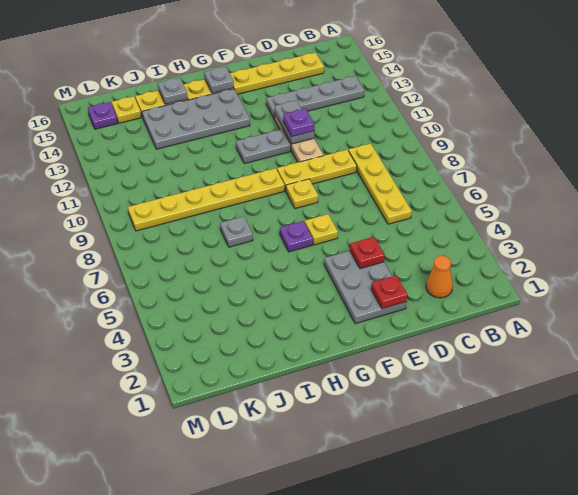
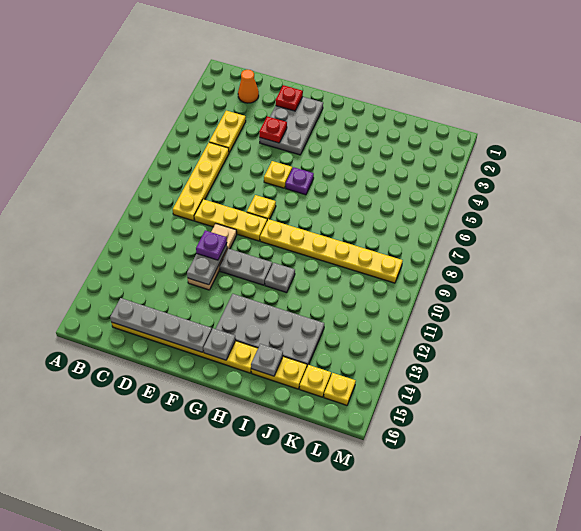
grey plate B13:E13 level 1 -> grey plate C15:F15 level 2
none -> yellow plate C4:C5 level 1
grey plate I7 level 1 -> grey plate H11 level 1
purple plate L15 level 1 -> yellow plate L15 level 1

